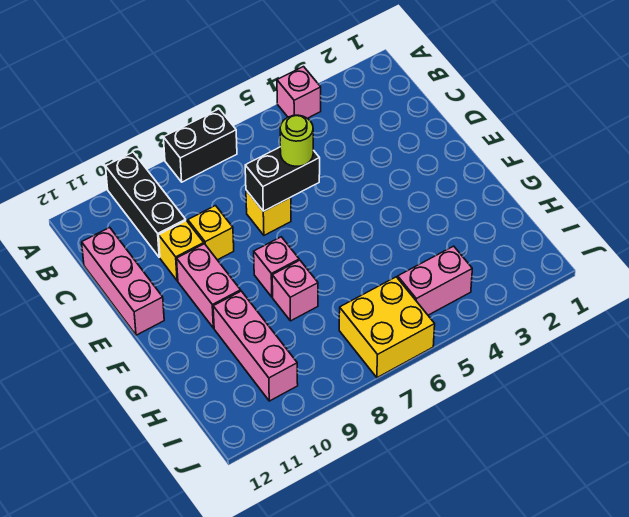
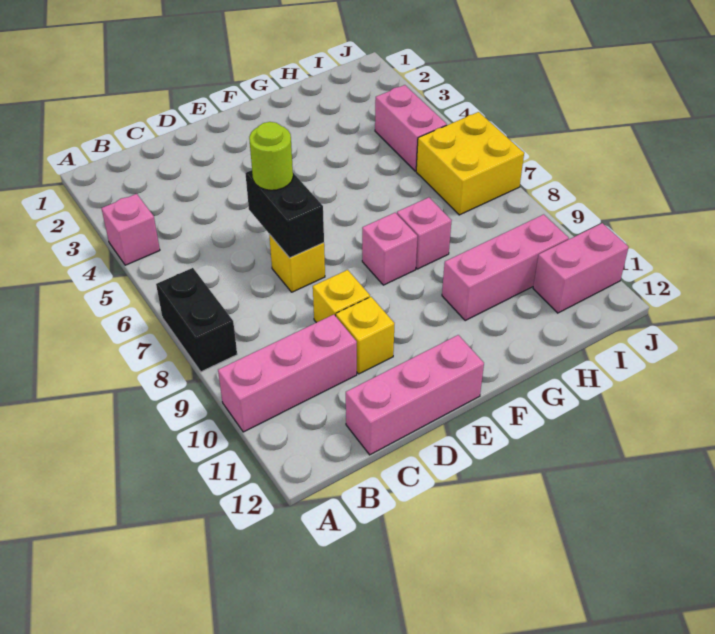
black brick A10:C10 level 1 -> pink brick A10:C10 level 1
pink brick E10:F10 level 1 -> pink brick I11:J11 level 1

